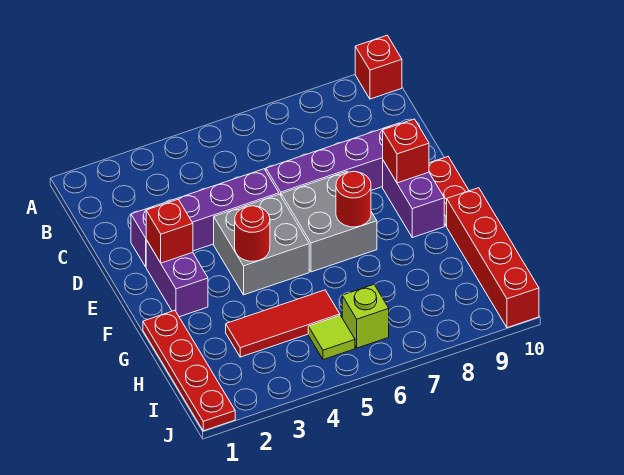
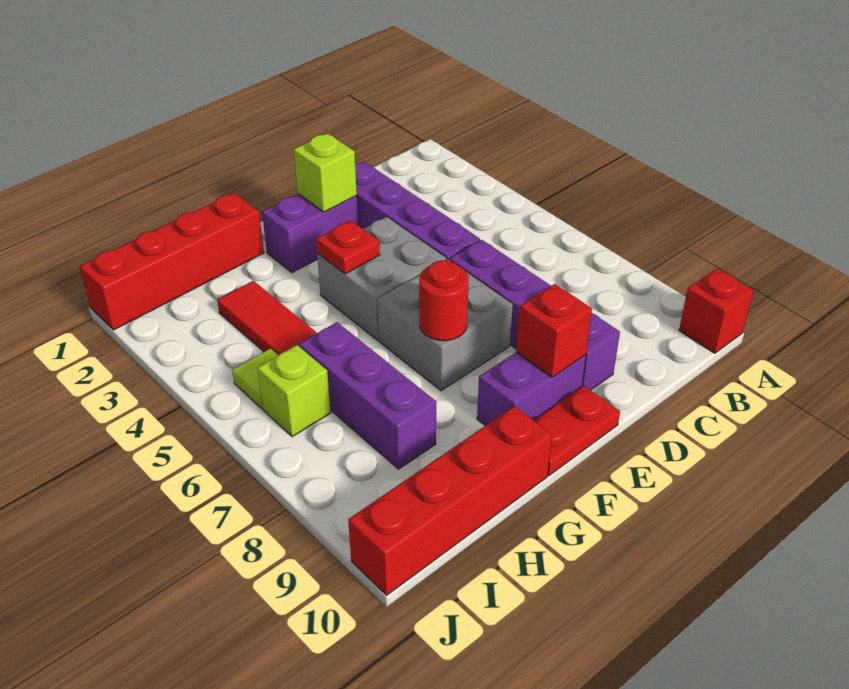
red brick E2 level 2 -> lime brick E2 level 2
red round brick F4 level 2 -> red plate F4 level 2
red plate G1:J1 level 1 -> red brick G1:J1 level 1
none -> purple brick H6:H8 level 1

